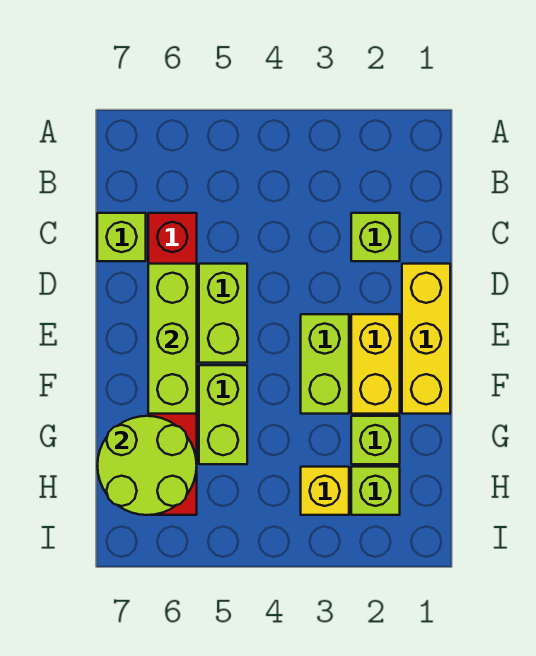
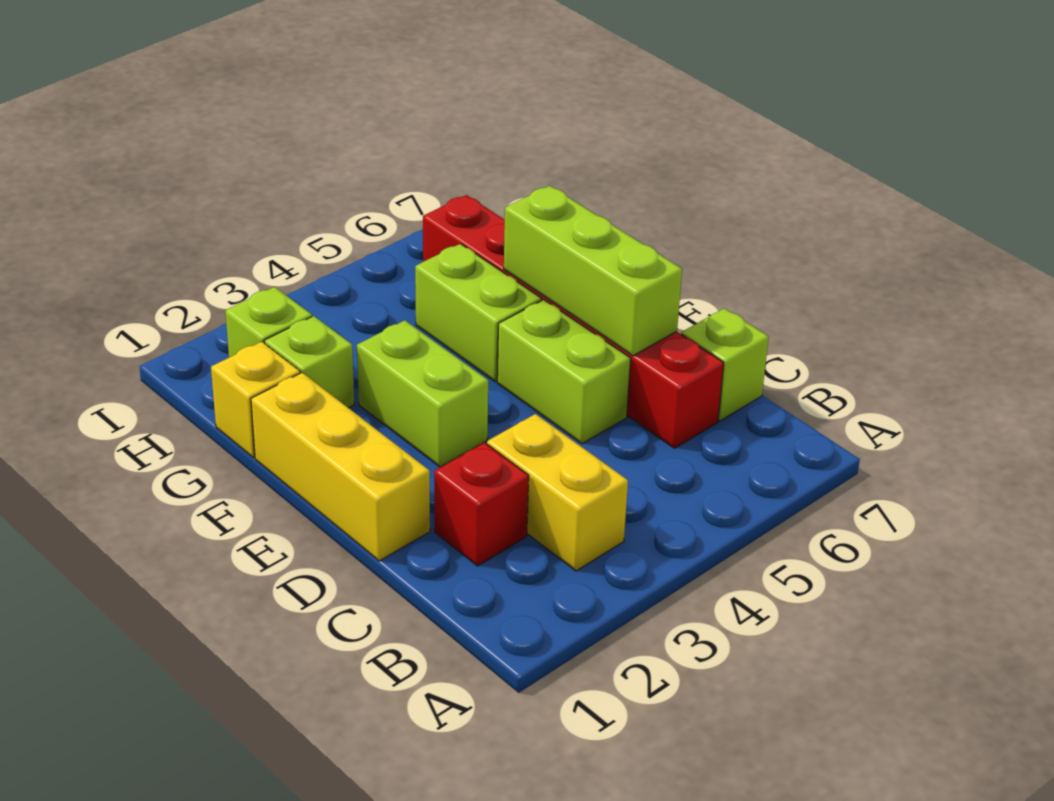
lime brick C2 level 1 -> red brick C2 level 1
yellow brick E2:F2 level 1 -> yellow brick B3:C3 level 1
lime round brick G6:H7 level 2 -> none
yellow brick H3 level 1 -> yellow brick G1 level 1

